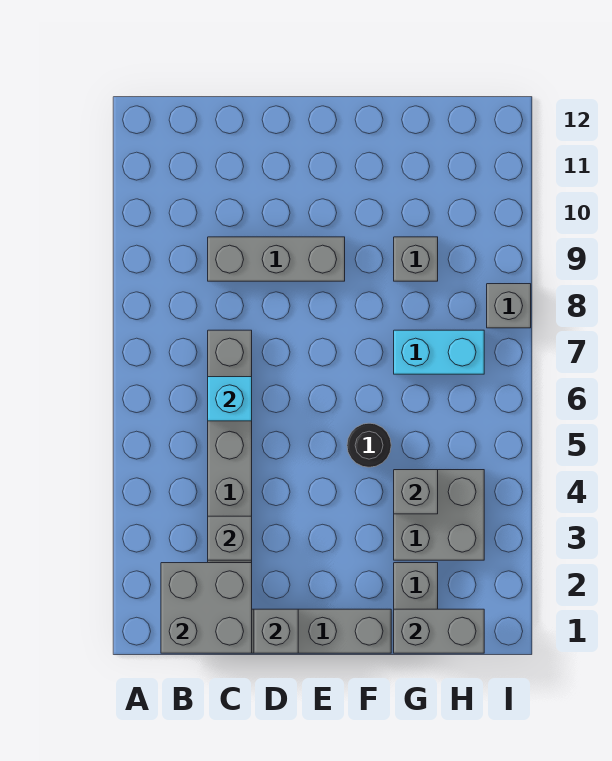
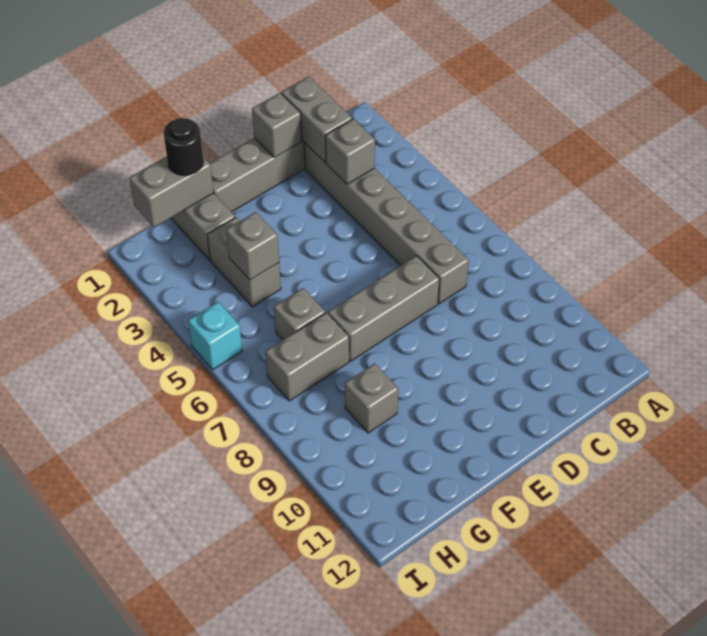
grey brick B1:C2 level 2 -> grey brick C1:C2 level 2
cyan brick C6 level 2 -> cyan brick I5 level 1
grey brick C9:E9 level 1 -> grey brick D7:F7 level 1
black round brick F5 level 1 -> black round brick G1 level 3
grey brick G3:H4 level 1 -> grey brick G3:G4 level 1
cyan brick G7:H7 level 1 -> grey brick G7:H7 level 1
grey brick I8 level 1 -> grey brick G6 level 1

